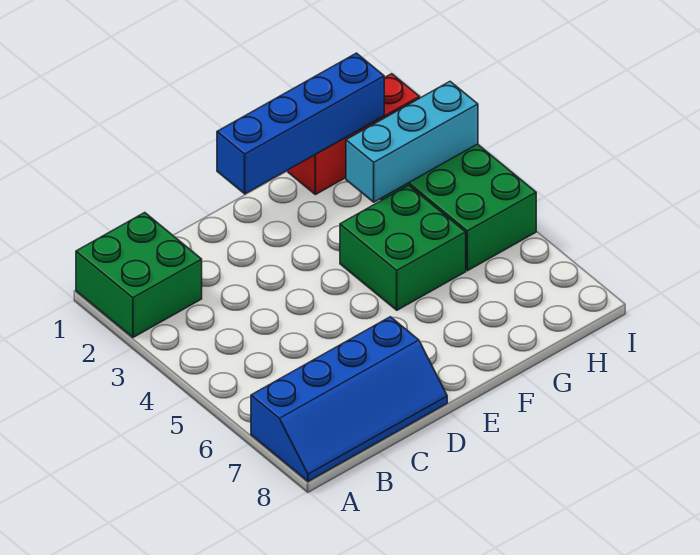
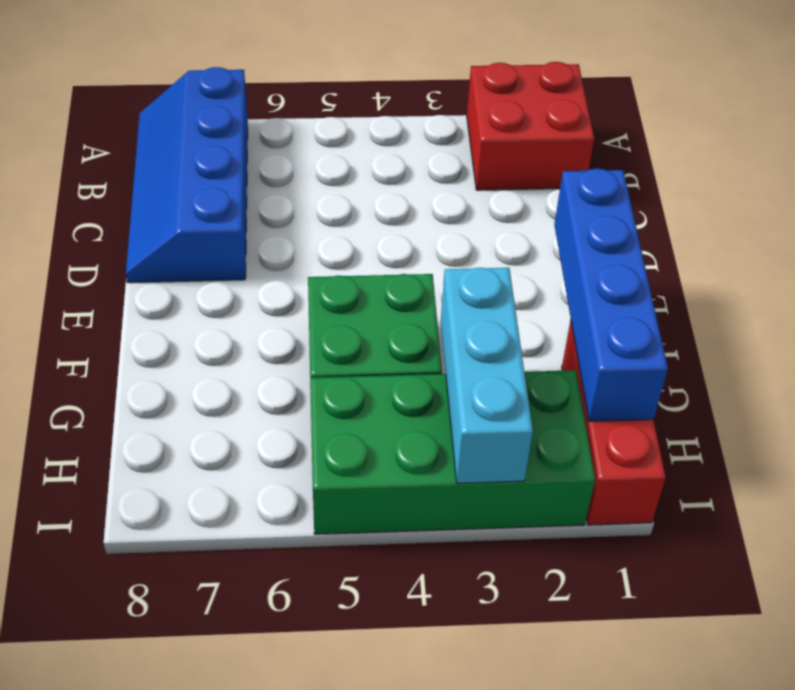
green brick A1:B2 level 1 -> red brick A1:B2 level 1

